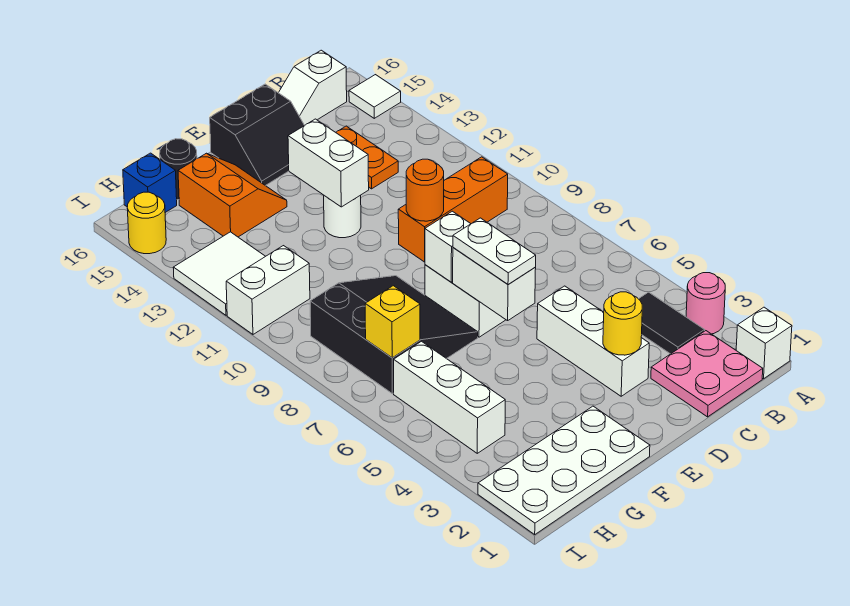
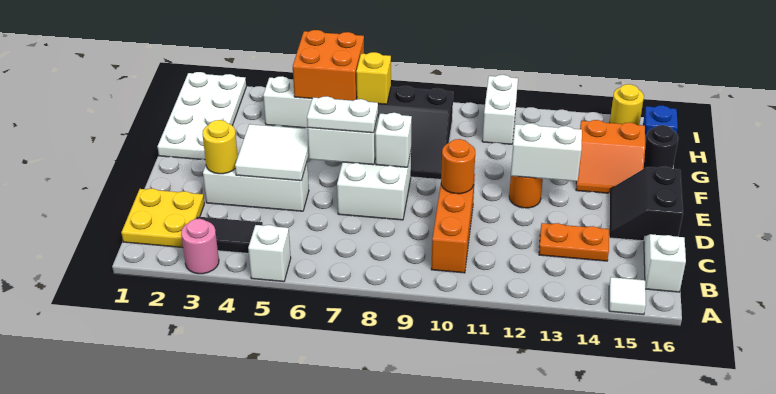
white brick A1 level 1 -> white brick A5 level 1
pink plate B1:C2 level 1 -> yellow plate B1:C2 level 1
white round brick E12 level 1 -> orange round brick E12 level 1
none -> orange brick H5:I6 level 2
white tile H12:I13 level 1 -> white tile D4:E5 level 2

